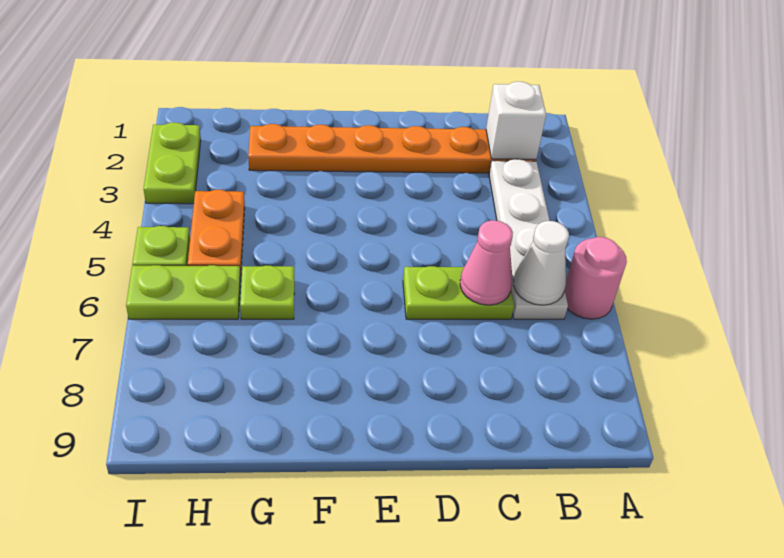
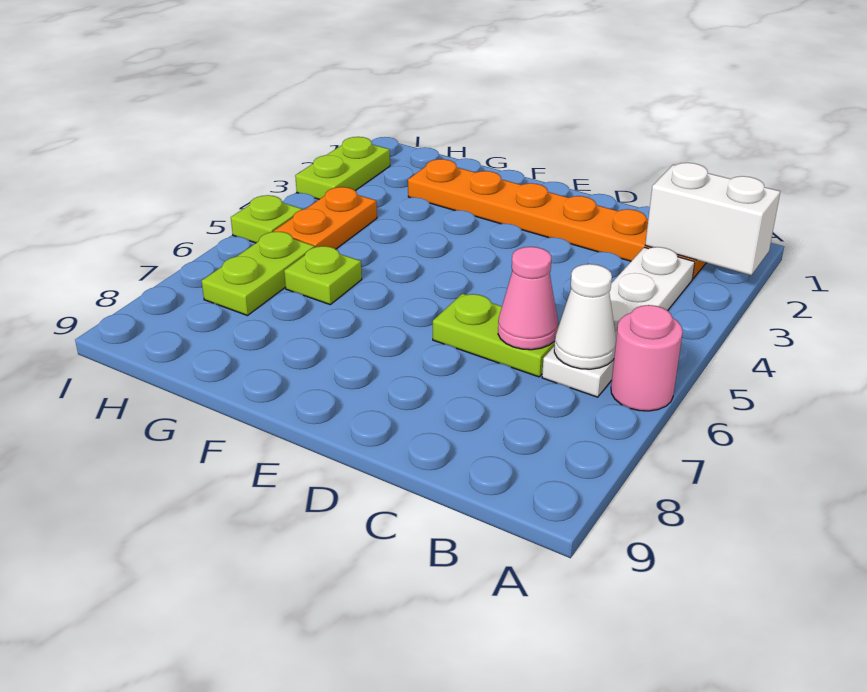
white brick B2 level 2 -> white brick A2:B2 level 2
lime plate H6:I6 level 1 -> lime plate H6:H7 level 1

